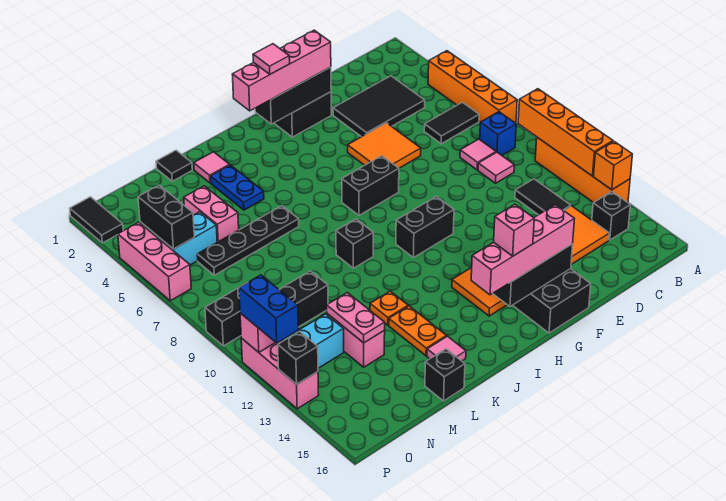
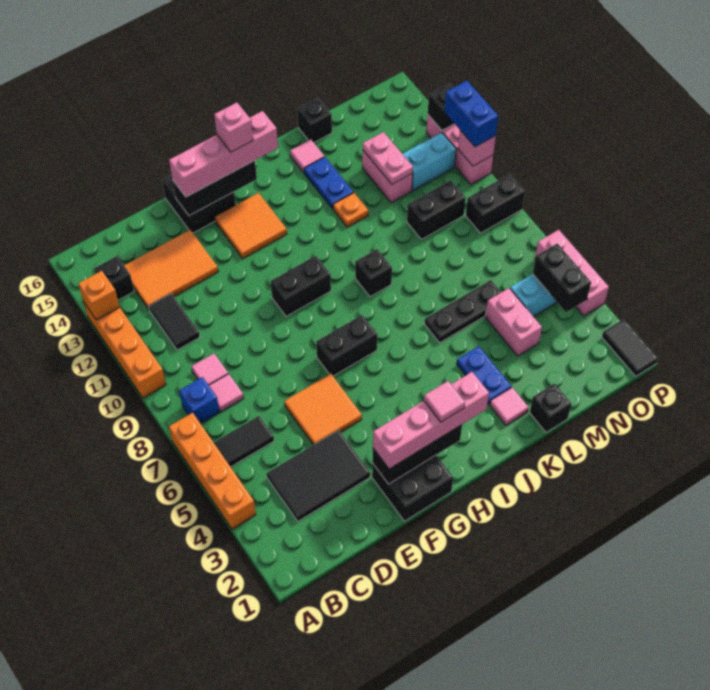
orange brick A9:A12 level 2 -> none
black plate K6:N6 level 1 -> black plate K6:M6 level 1
orange plate K13:K14 level 1 -> blue plate K13:K14 level 1
black tile L1 level 1 -> black brick L1 level 1

